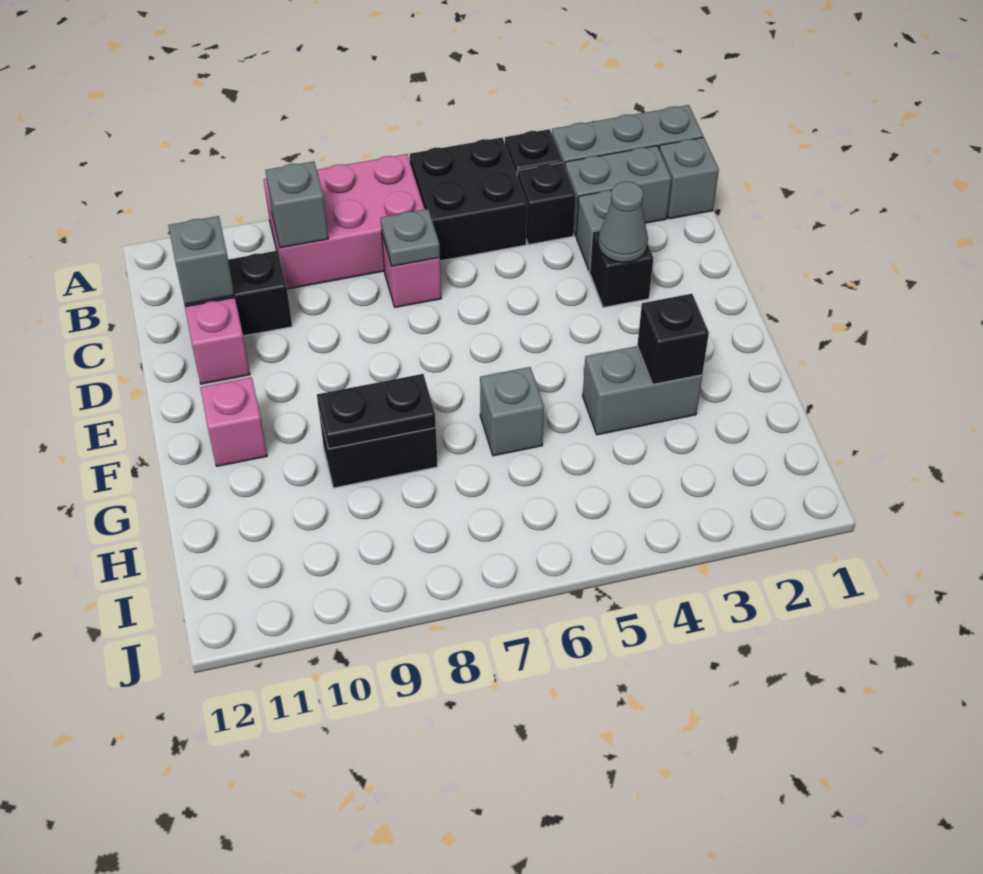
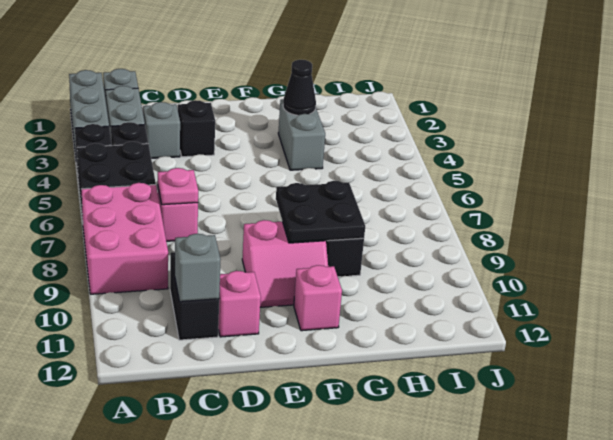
grey brick B9 level 2 -> none
grey plate C7 level 2 -> pink plate C7 level 2
grey cone D3 level 2 -> none
none -> pink slope E9:F10 level 1 top 9
black brick G3 level 2 -> black cone G3 level 2
grey brick G6 level 1 -> none
black plate G8:G9 level 2 -> black plate F8:G9 level 2

